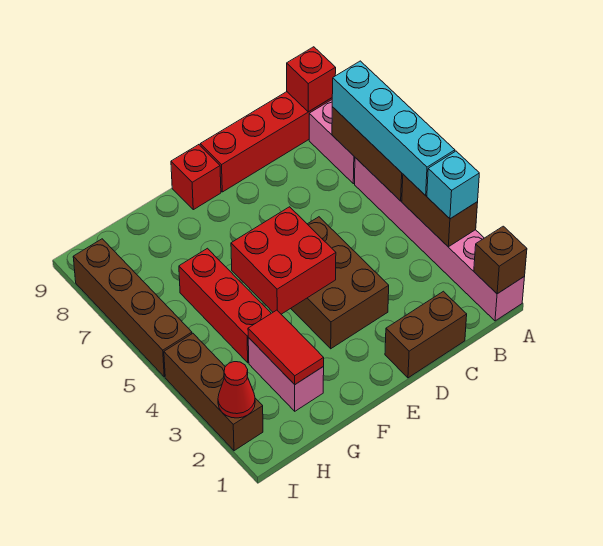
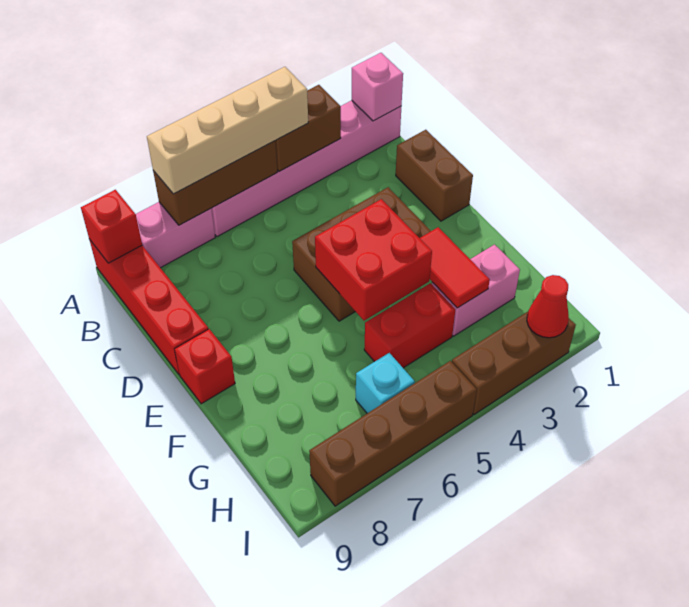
brown brick A1 level 2 -> pink brick A1 level 2
cyan brick A3 level 3 -> cyan brick H6 level 1
cyan brick A4:A7 level 3 -> tan brick A4:A7 level 3
red tile G2:G3 level 2 -> red tile F3:G3 level 2
red brick G4:G6 level 1 -> red brick G4:G5 level 1

